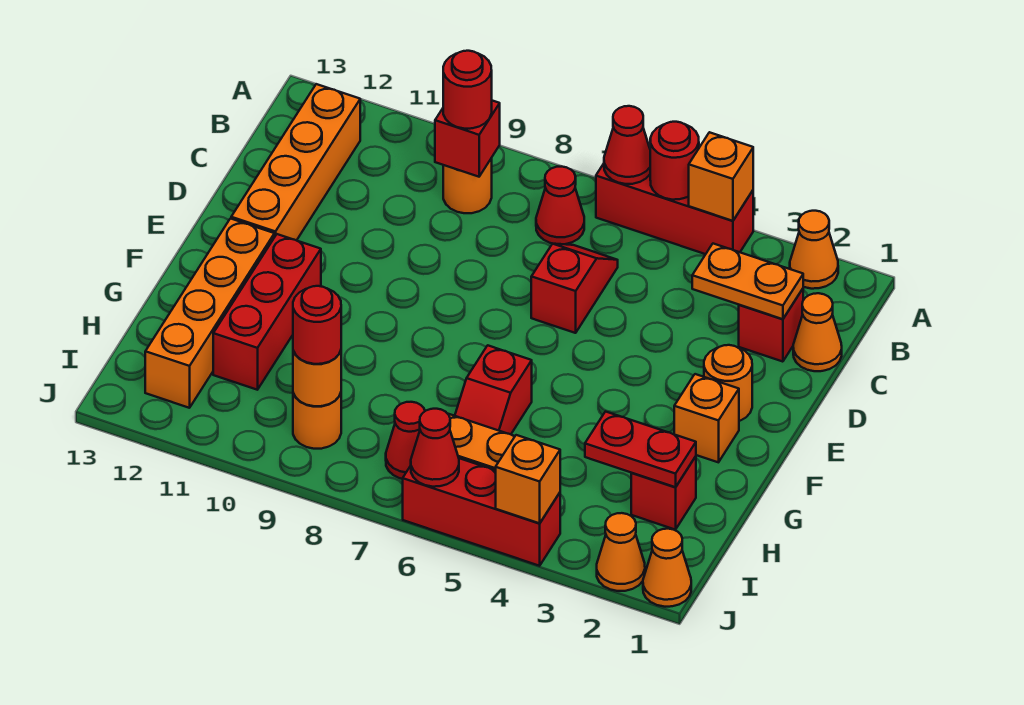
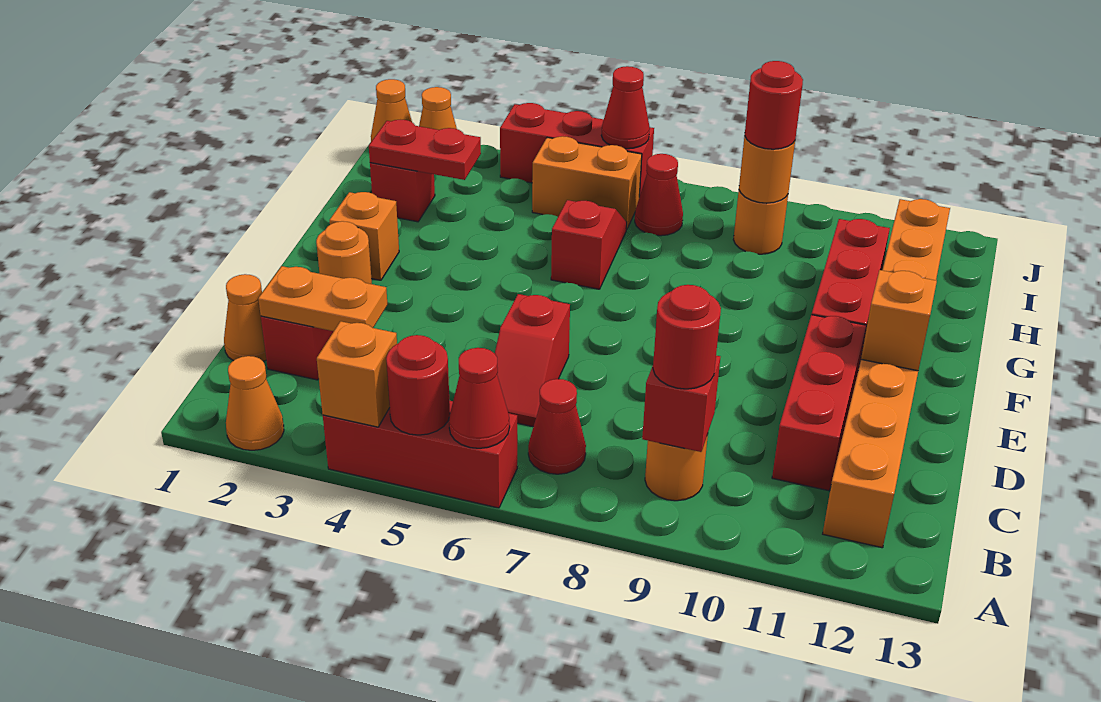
none -> red brick C11:E11 level 1
orange brick J4 level 2 -> orange brick E12 level 2

